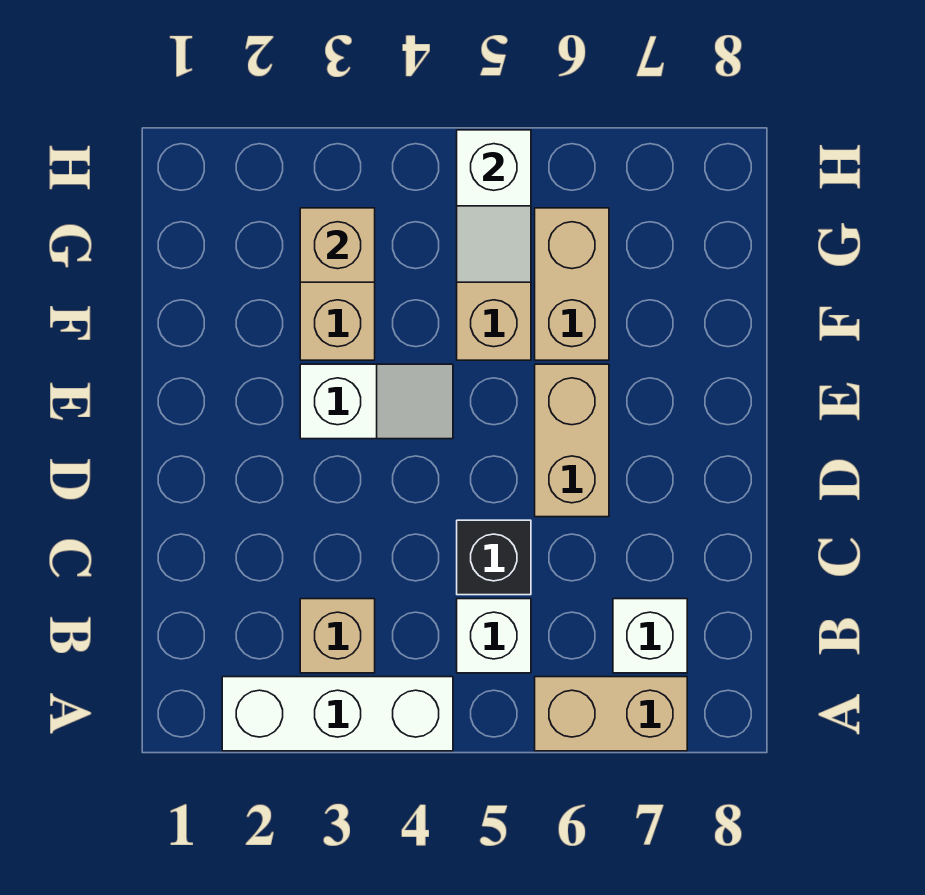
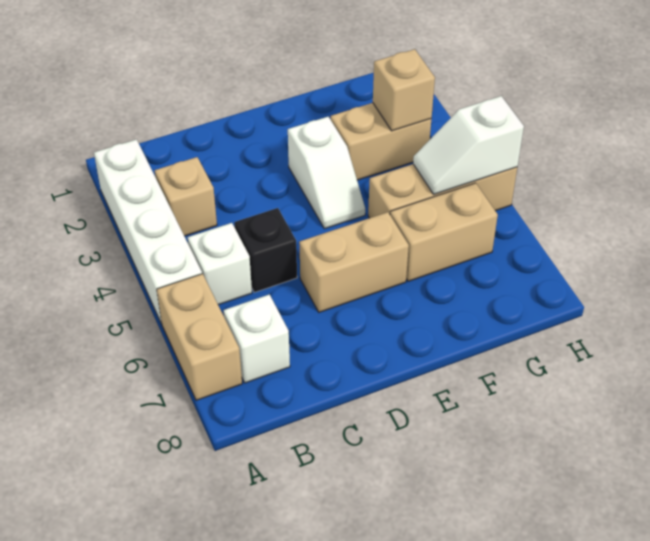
white brick A2:A4 level 1 -> white brick A2:A5 level 1

